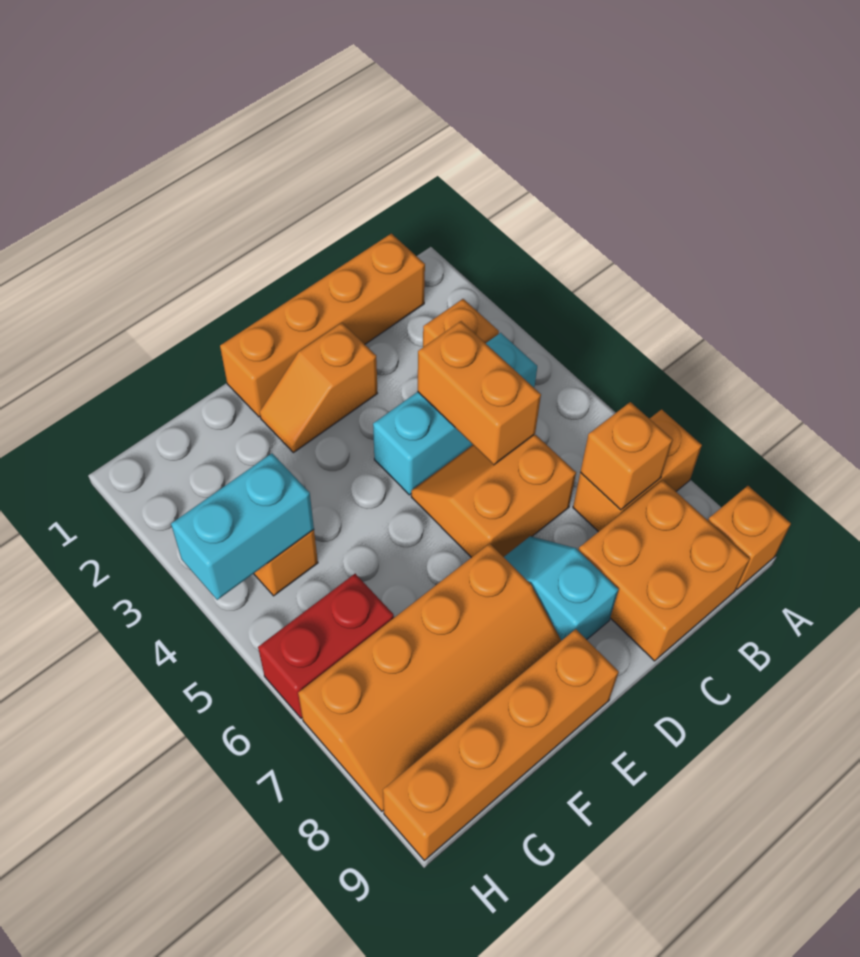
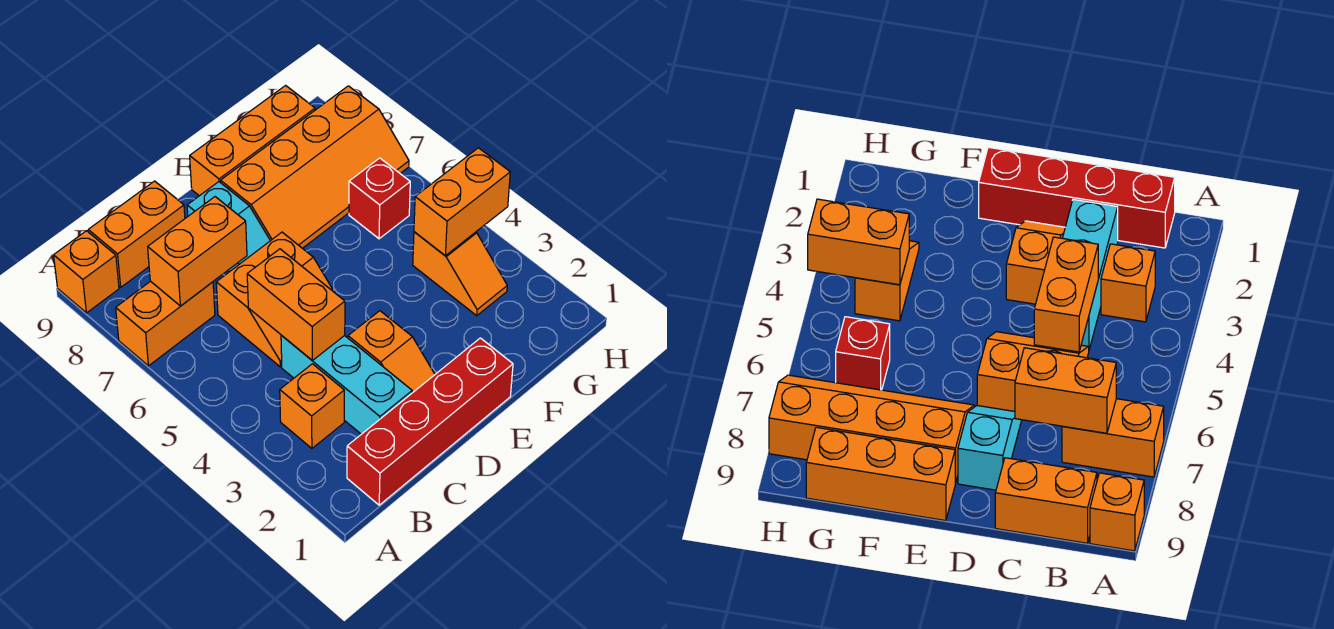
orange brick B1:E1 level 1 -> red brick B1:E1 level 1
cyan brick B4:D4 level 1 -> cyan brick C2:C4 level 1
orange brick B7 level 2 -> orange brick B7:C7 level 2
orange brick B8:C9 level 1 -> orange brick B9:C9 level 1
orange slope D2:E2 level 1 top D -> orange slope D2:D3 level 1 top 3
orange slope E7:H8 level 1 top 7 -> orange slope E7:H8 level 1 top 8
orange brick E9:H9 level 1 -> orange brick E9:G9 level 1
cyan brick G4:H4 level 2 -> orange brick G4:H4 level 2
red brick G6:H6 level 1 -> red brick G6 level 1

